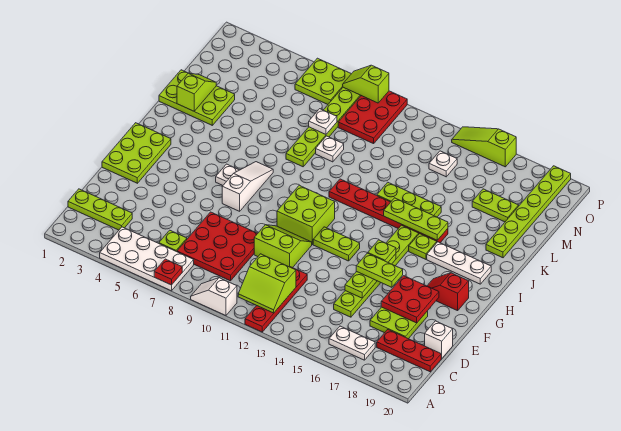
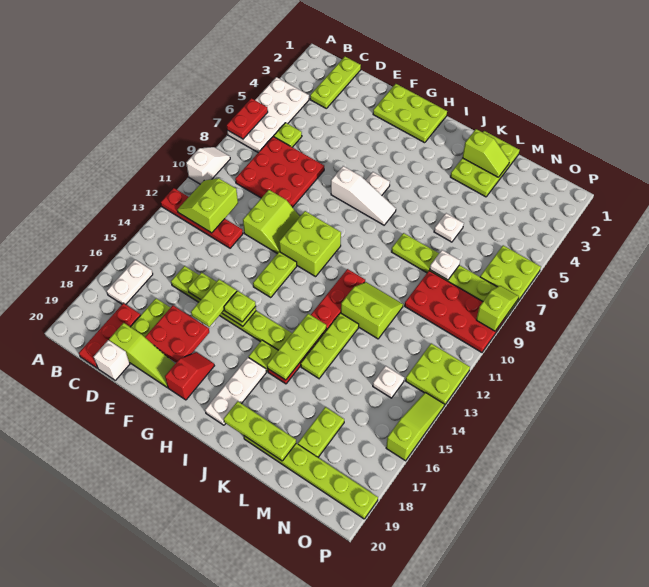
red plate A7 level 2 -> red plate A6:A7 level 2
none -> lime slope D19:F19 level 1 top D
none -> lime plate J19:L19 level 2
none -> lime slope K11:L12 level 1 top 12
white plate L9 level 1 -> white plate L6 level 1
red plate N9:P10 level 1 -> red plate M9:P10 level 1
none -> lime plate O12:P13 level 1

